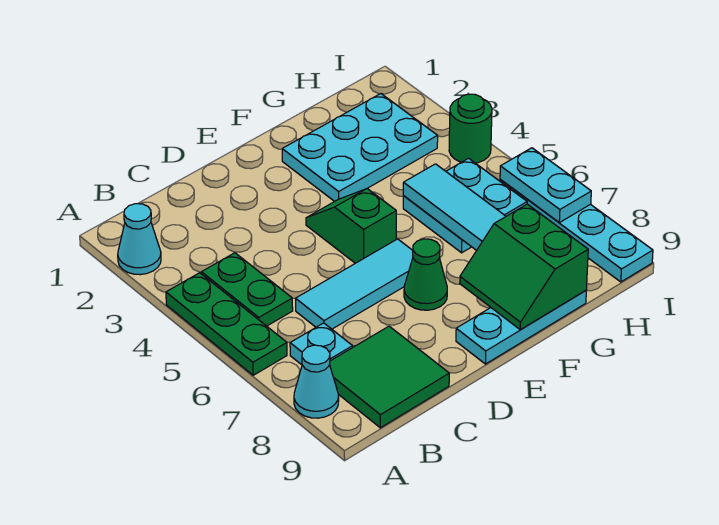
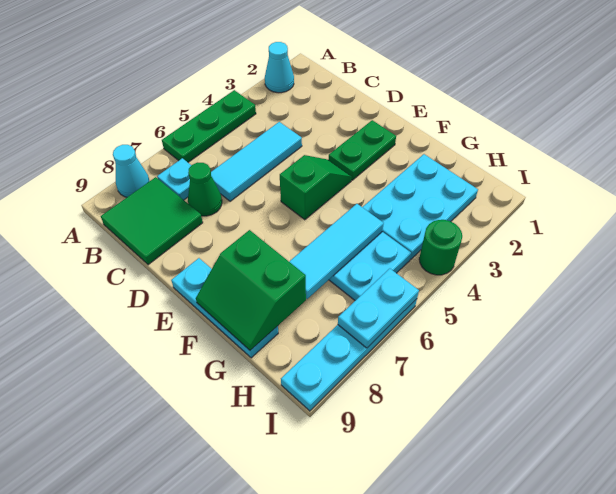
green plate B4:B5 level 1 -> green plate E2:E3 level 1
cyan tile C6:E6 level 1 -> cyan tile C4:C6 level 1
green cone E7 level 1 -> green cone C7 level 1
cyan plate F2:H3 level 1 -> cyan plate G2:H4 level 1
green slope F8:G9 level 2 top G -> green slope F8:G9 level 2 top 8

